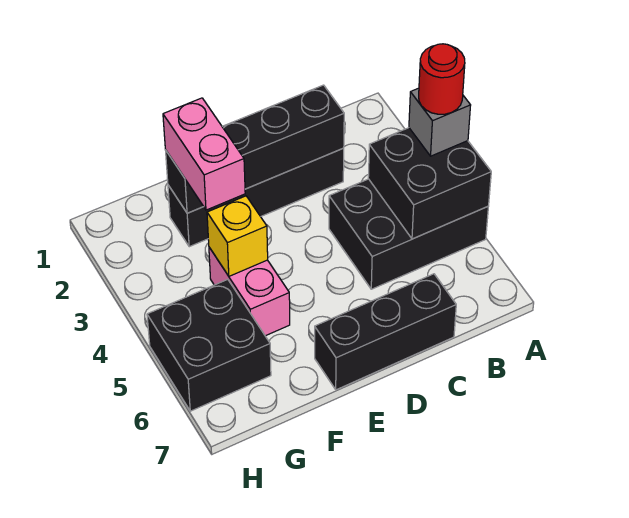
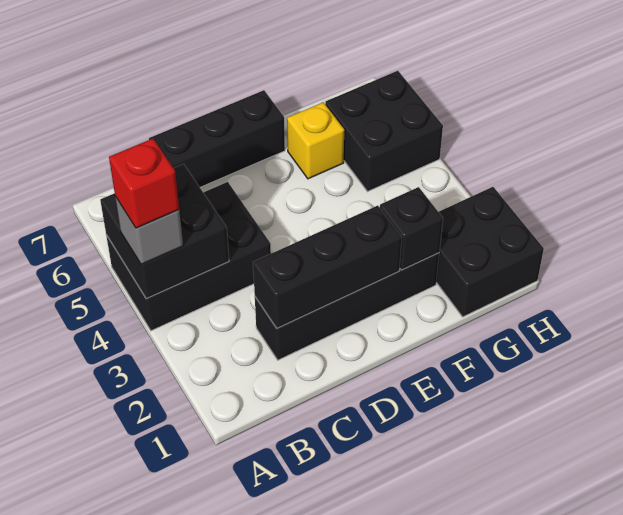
red round brick A4 level 4 -> red brick A4 level 4
pink brick F2:F3 level 3 -> none
pink brick F4:F5 level 1 -> none
yellow brick F4 level 2 -> yellow brick F6 level 1
none -> black brick G1:H2 level 1

